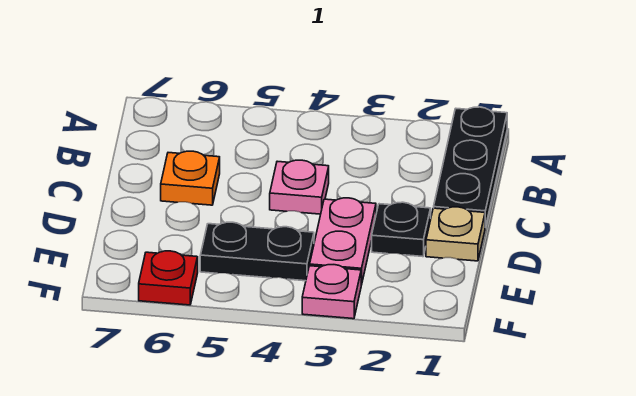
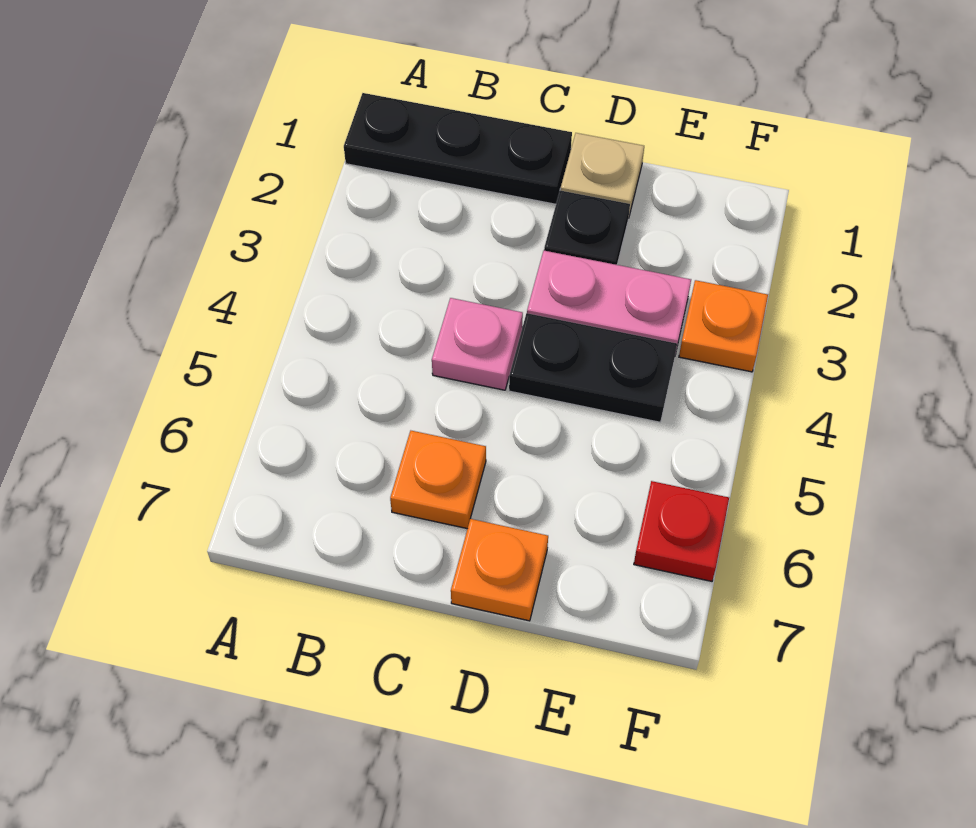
none -> orange plate D7 level 1
black plate E4:E5 level 1 -> black plate D4:E4 level 1
pink plate F3 level 1 -> orange plate F3 level 1

